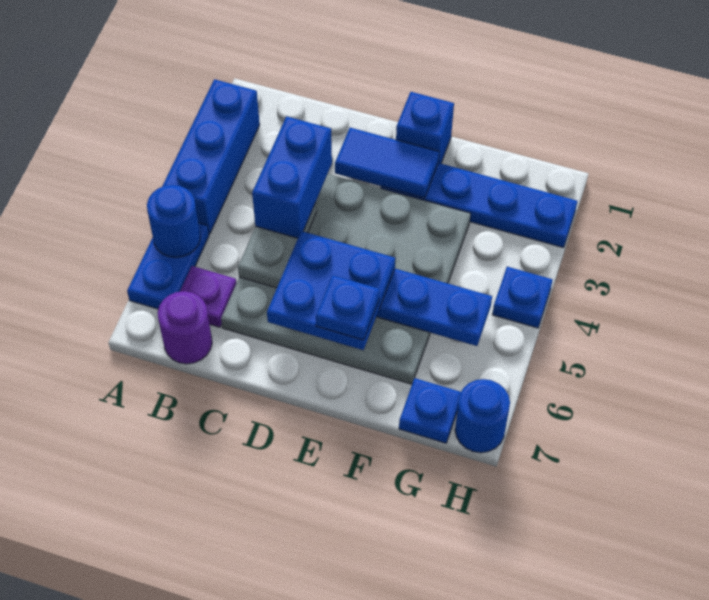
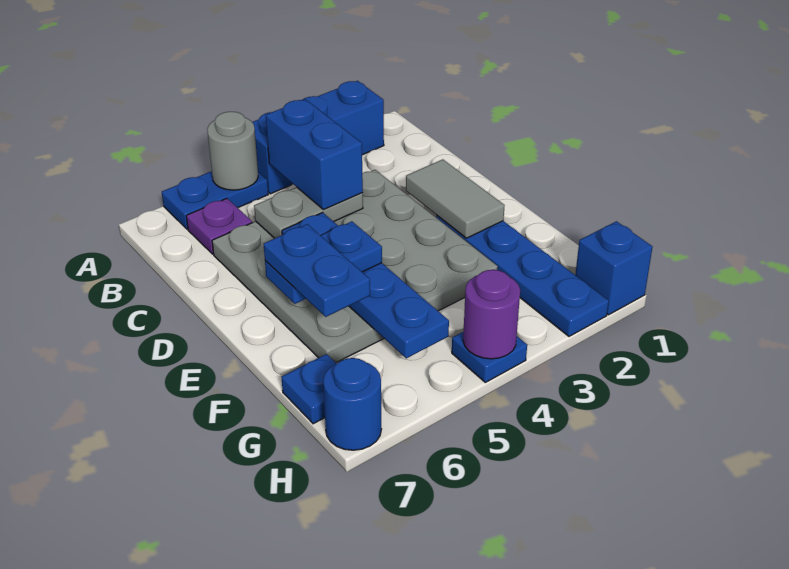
blue round brick A5 level 2 -> grey round brick A5 level 2
purple round brick B7 level 1 -> purple round brick H4 level 2
blue brick C3:C4 level 3 -> blue brick B4:C4 level 3
blue tile D2:E2 level 2 -> grey tile D2:E2 level 2
blue plate D5:E6 level 3 -> blue plate E5:E6 level 3
blue brick E1 level 1 -> blue brick H1 level 1
blue plate E6 level 4 -> blue plate E6:F6 level 4

